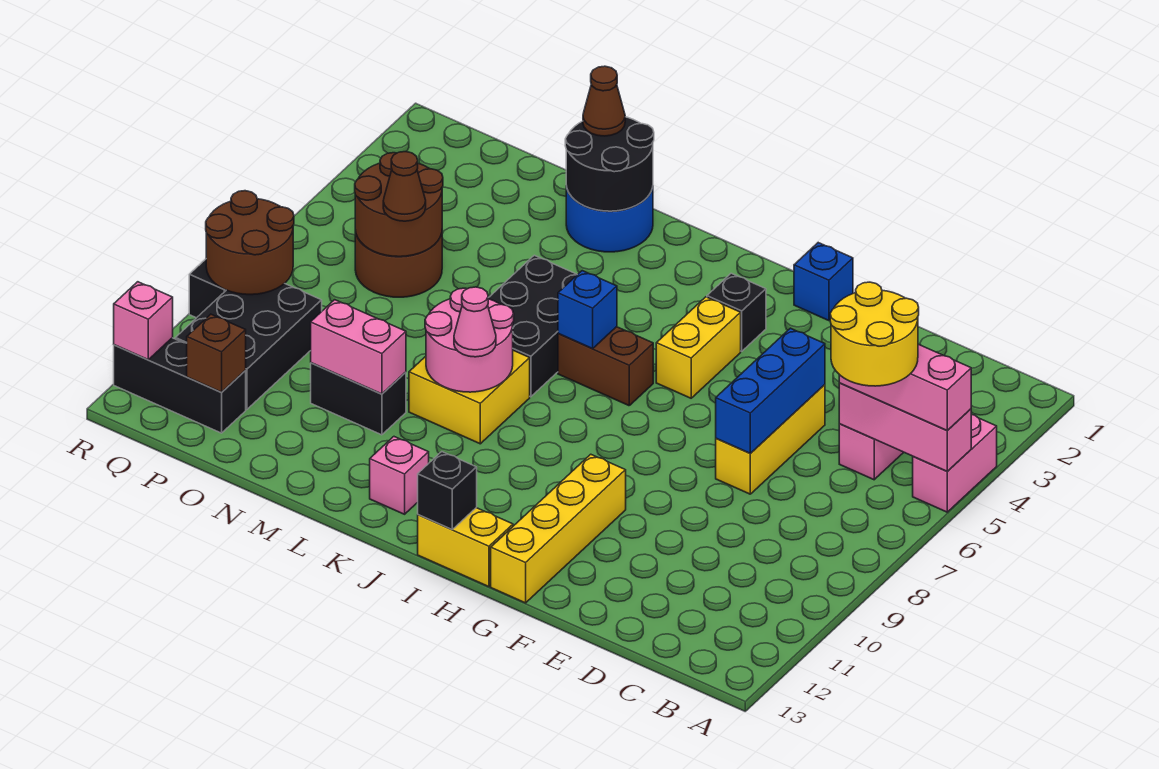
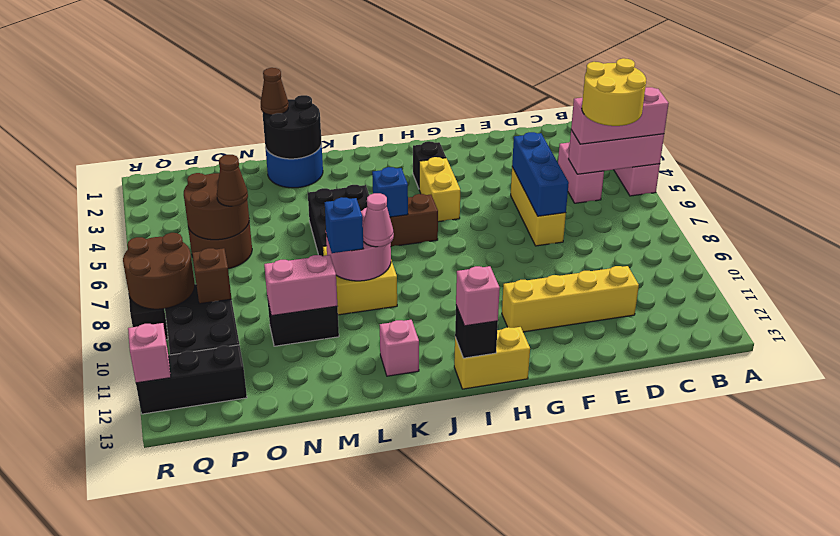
blue brick G1 level 1 -> blue brick L9 level 3
yellow brick G10:G13 level 1 -> yellow brick D11:G11 level 1
none -> pink brick I13 level 3
brown brick P12 level 2 -> brown brick P9 level 2

